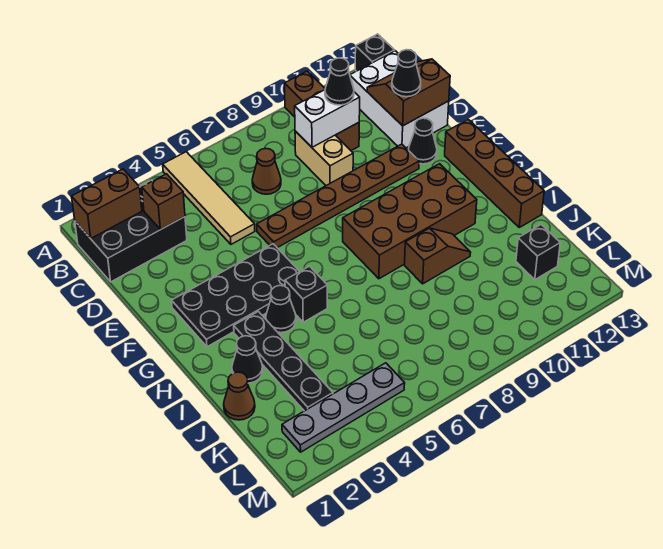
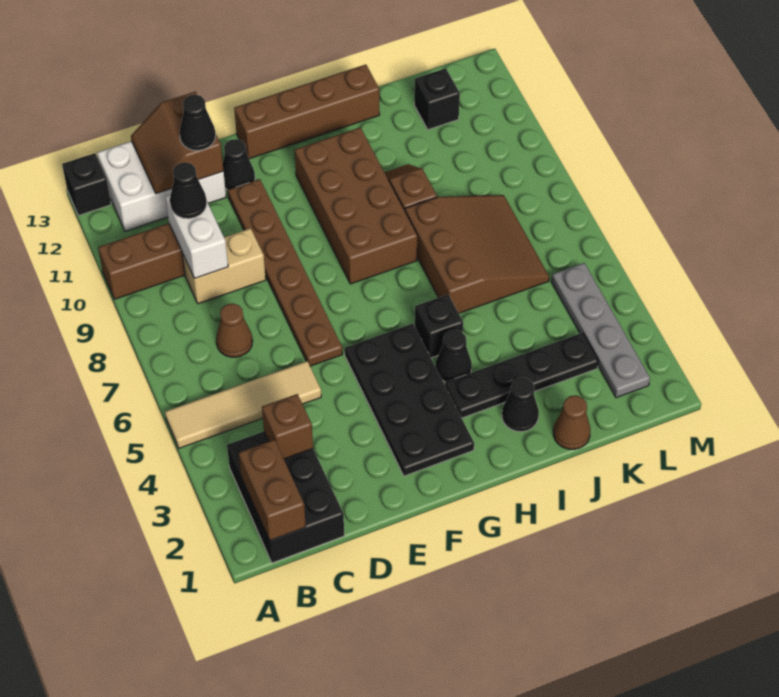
none -> brown slope I6:K8 level 1 top I

